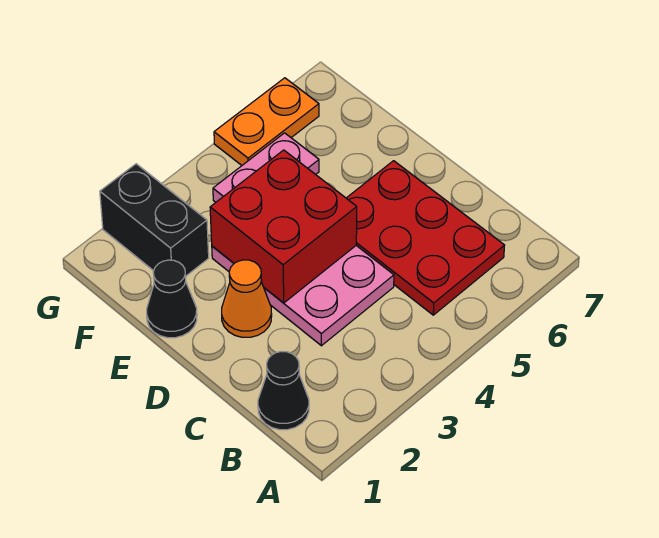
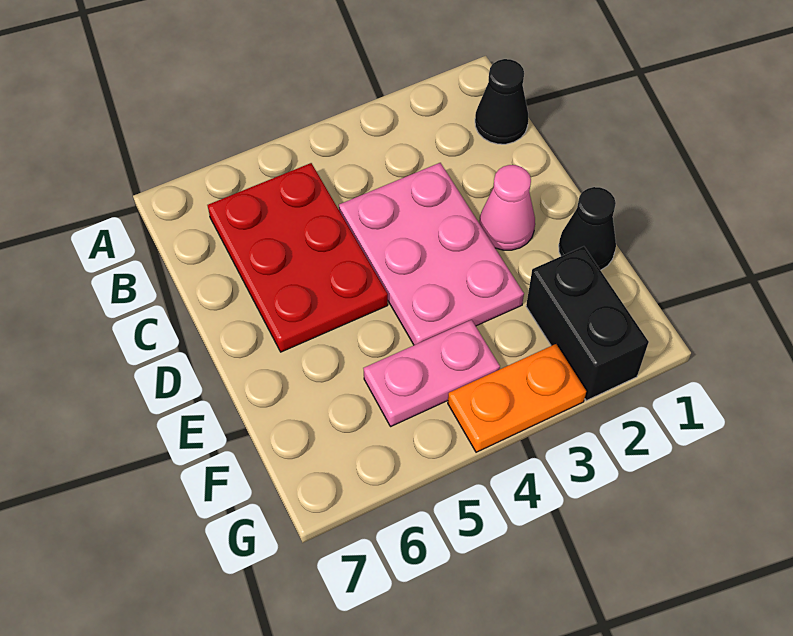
orange cone D2 level 1 -> pink cone D2 level 1
red brick D3:E4 level 2 -> none
orange plate G5:G6 level 1 -> orange plate G3:G4 level 1

